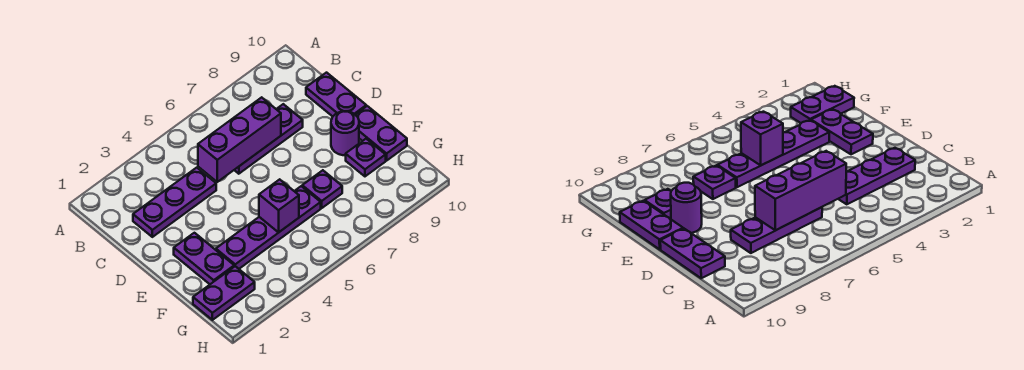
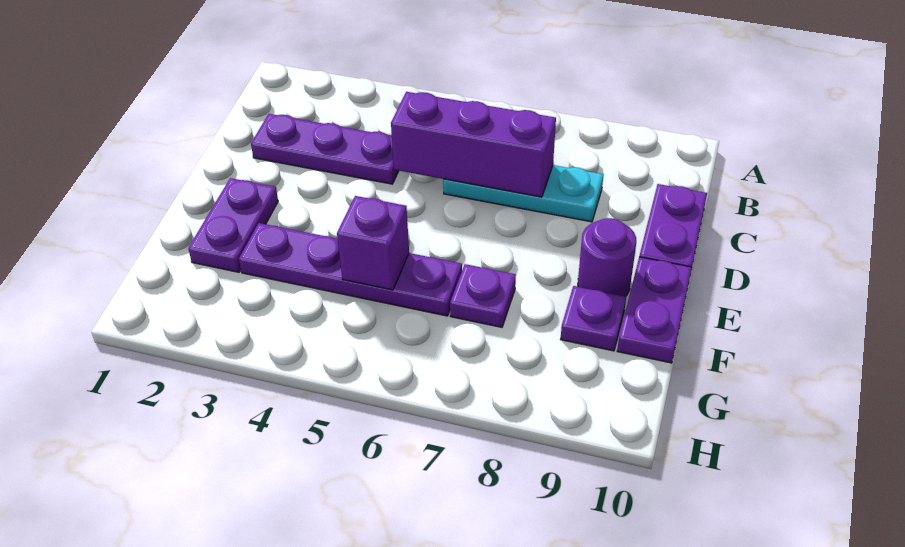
purple plate C6:C8 level 1 -> cyan plate C6:C8 level 1
purple plate G1:G2 level 1 -> none

